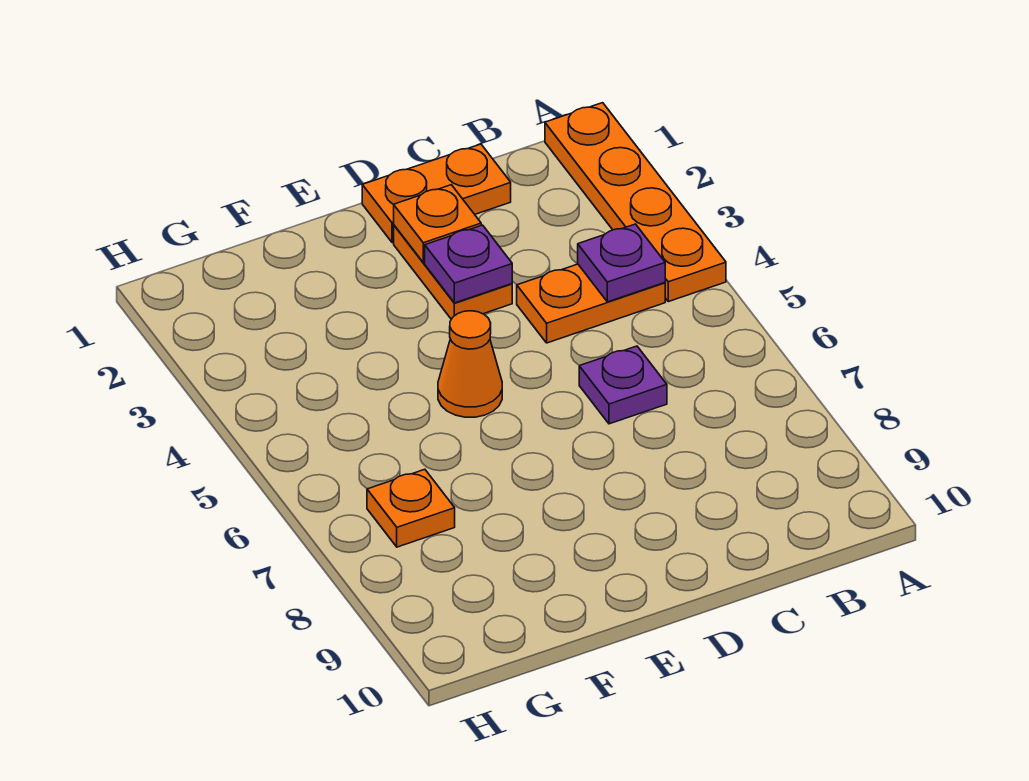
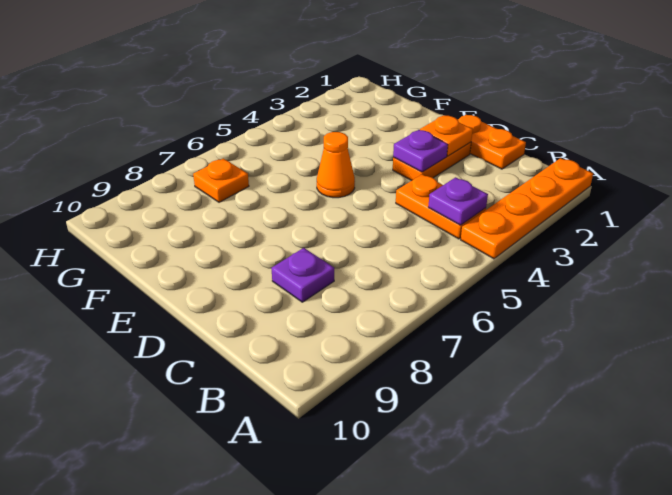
purple plate C6 level 1 -> purple plate C8 level 1

